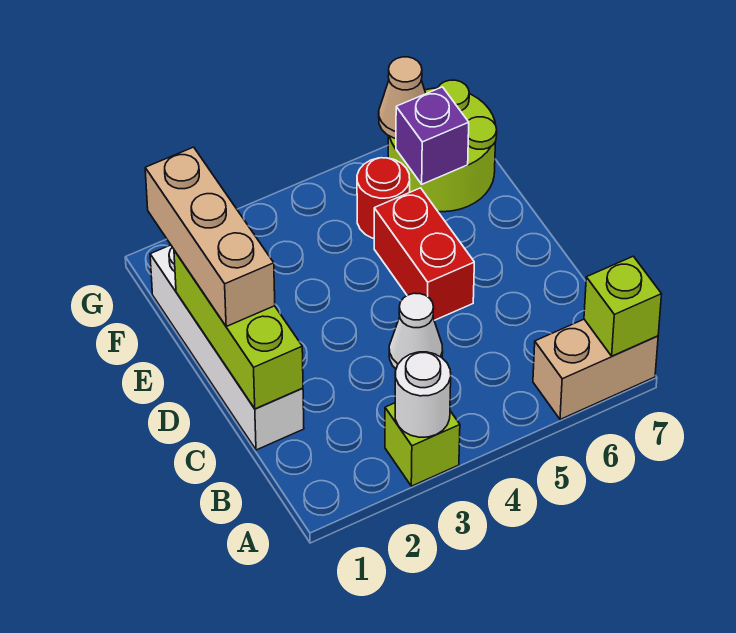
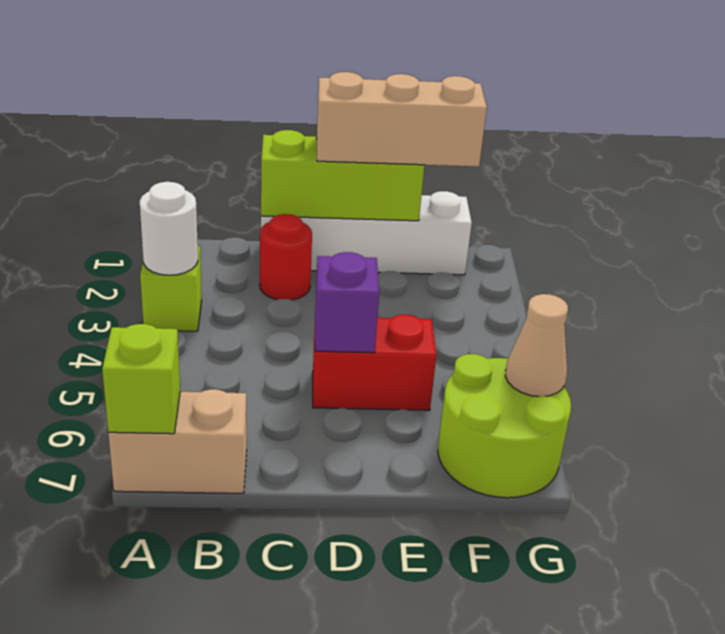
tan brick A6:A7 level 1 -> tan brick A7:B7 level 1
white cone C4 level 1 -> none
red round brick F5 level 1 -> red round brick C2 level 1
purple brick F6 level 2 -> purple brick D5 level 2

